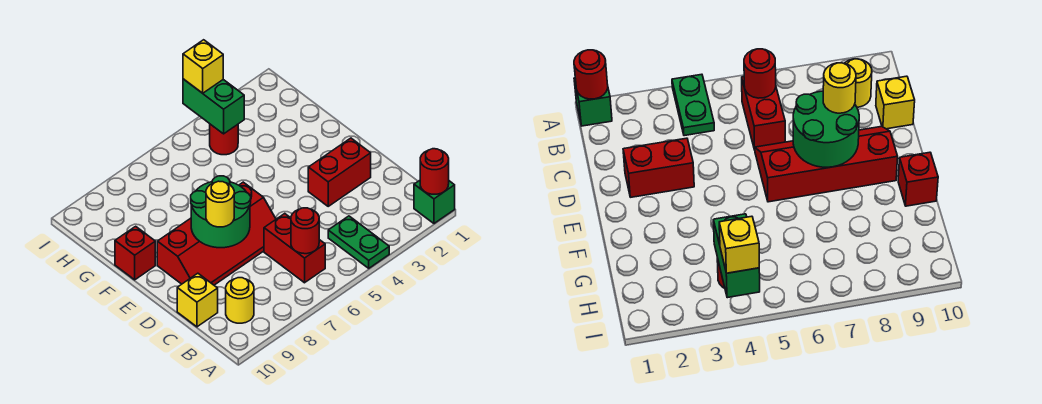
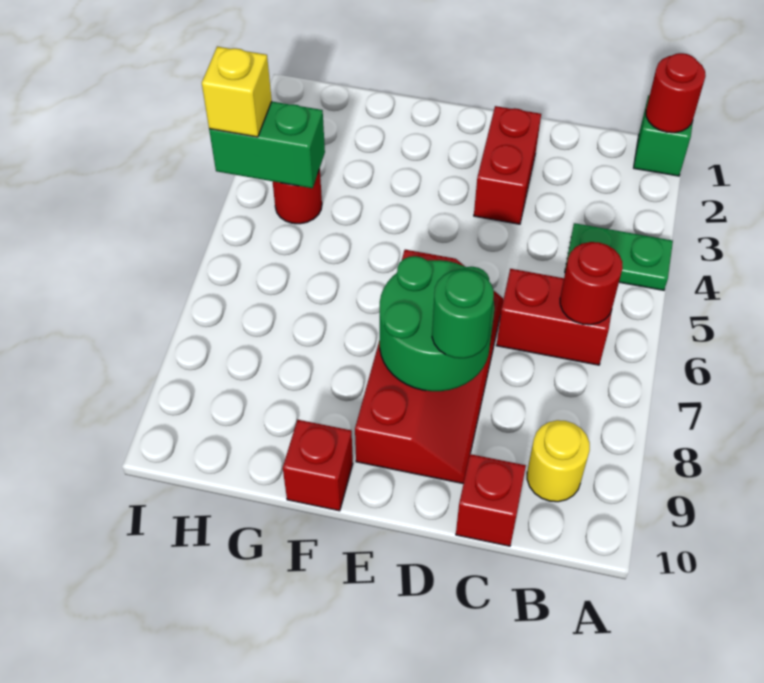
yellow brick C10 level 1 -> red brick C10 level 1
yellow round brick D8 level 3 -> green round brick D8 level 3

